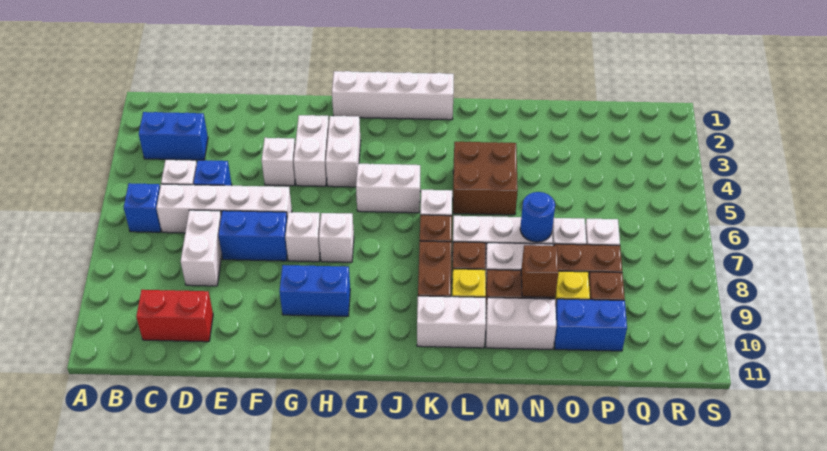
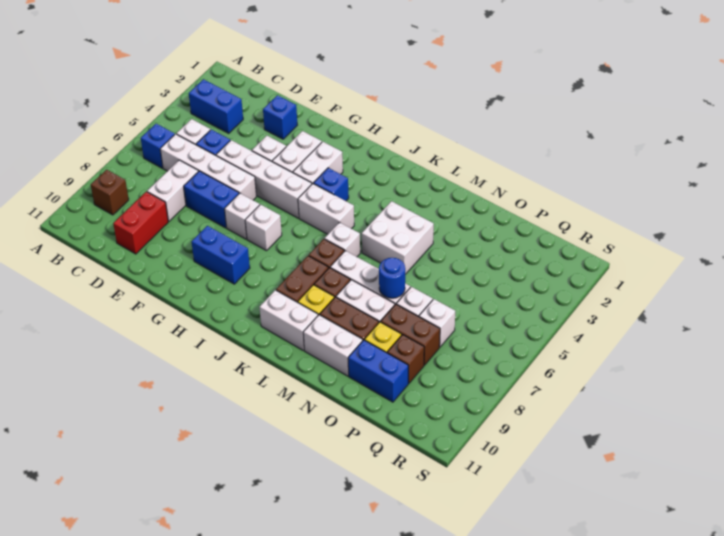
red brick C10:D10 level 1 -> red brick D9:D10 level 1
none -> blue brick E2 level 1
white brick H1:K1 level 1 -> white brick E5:H5 level 1
none -> blue brick I4 level 1
brown brick L4:M5 level 1 -> white brick L4:M5 level 1
brown brick N9 level 2 -> brown brick B9 level 1

